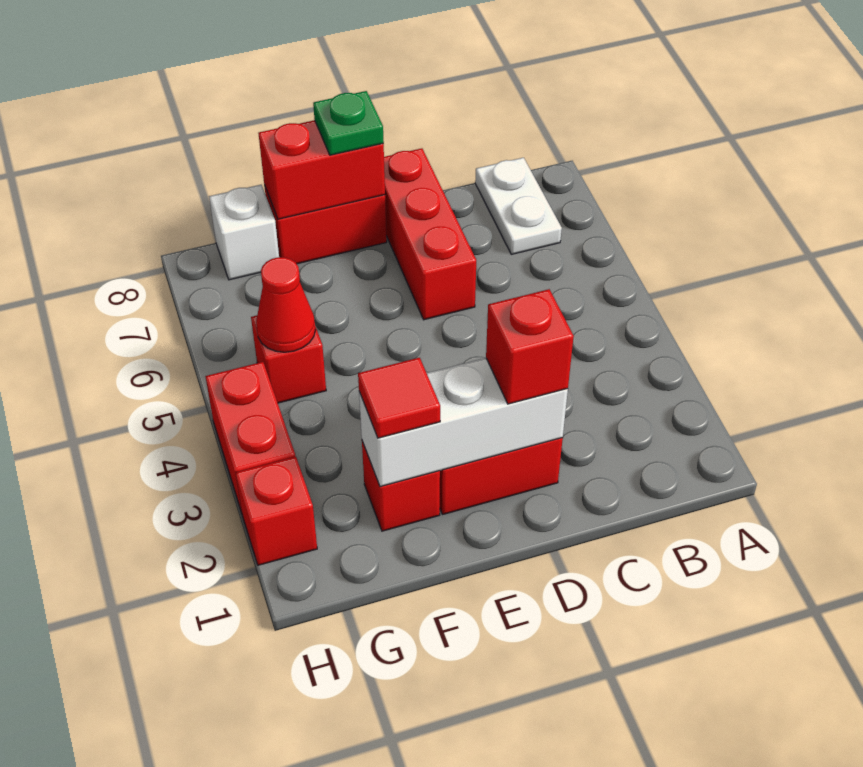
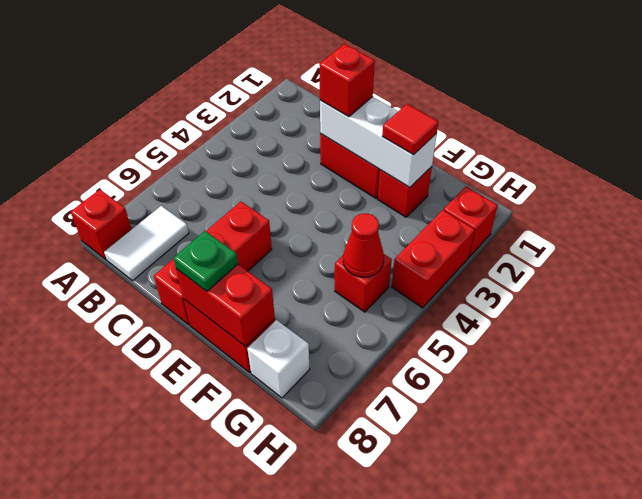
none -> red brick A8 level 1
white plate B7:B8 level 1 -> white tile B7:B8 level 1

